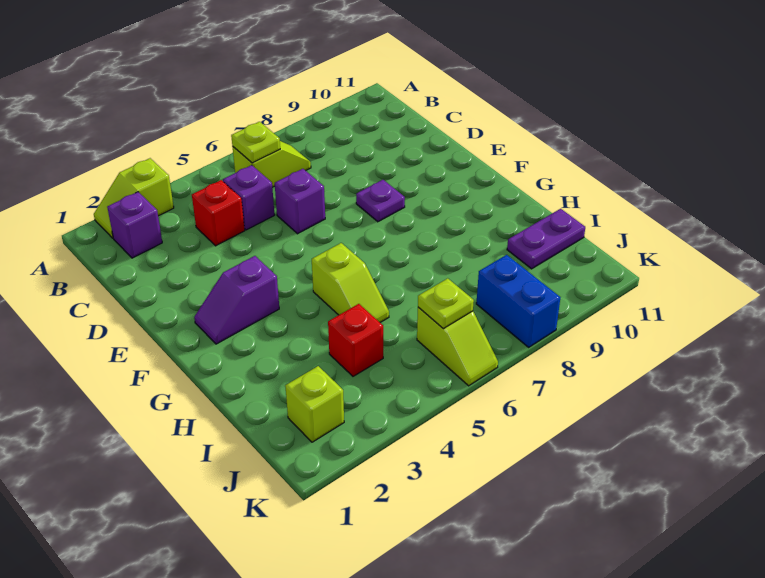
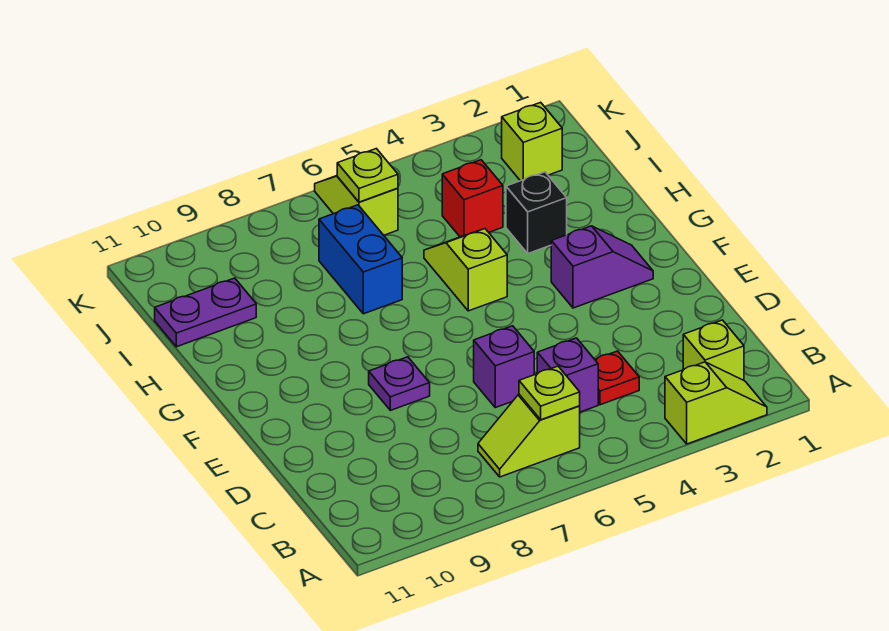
purple brick B2 level 1 -> lime brick B2 level 1
red brick C4 level 1 -> red plate C4 level 1
none -> black brick H3 level 1
blue brick J8:K8 level 1 -> blue brick H7:I7 level 1

